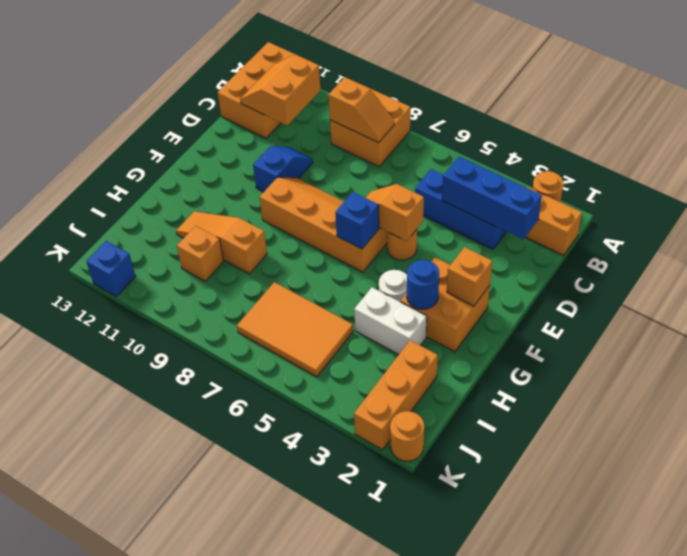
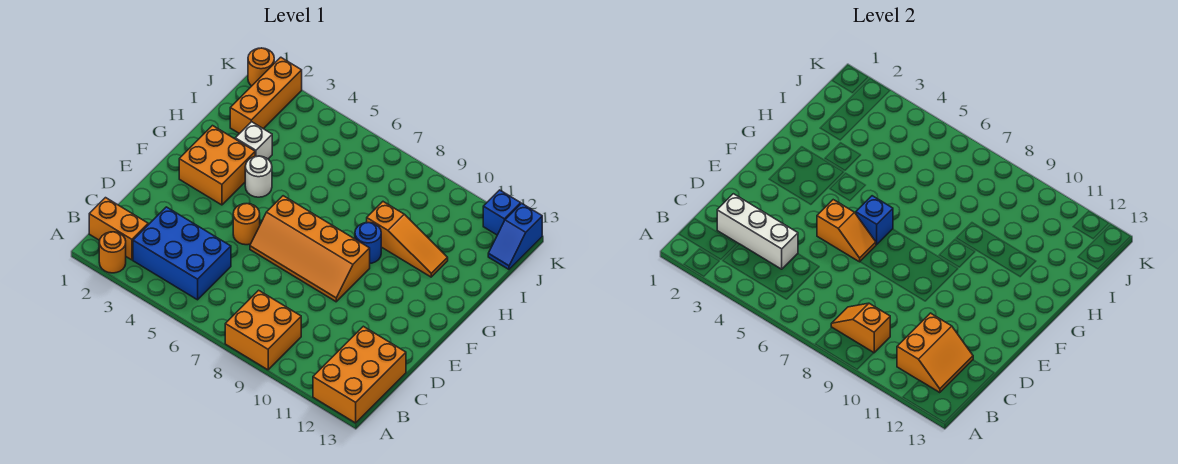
blue brick C2:C4 level 2 -> white brick C2:C4 level 2
blue brick C3:C5 level 1 -> blue brick B3:C5 level 1
blue slope D10:E10 level 1 top E -> blue slope J13:K13 level 1 top K
orange brick F2 level 2 -> none
blue round brick G3 level 2 -> blue round brick G9 level 1
white brick H3:H4 level 1 -> white brick H3 level 1
orange tile I5:J7 level 1 -> none
orange brick I10 level 1 -> none

